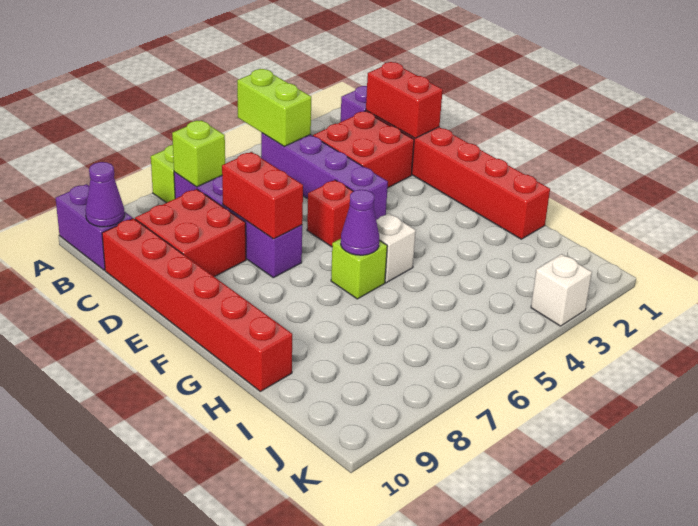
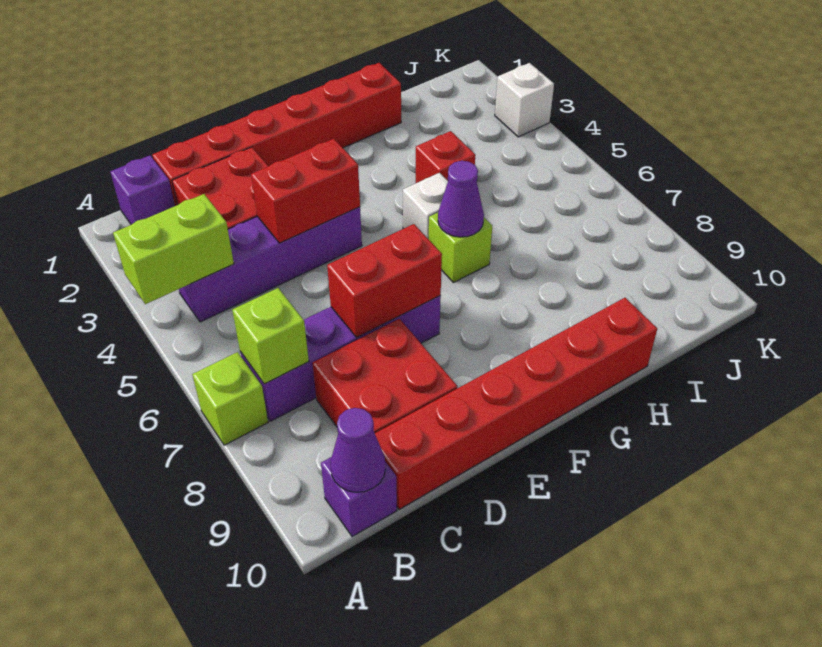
purple brick A10:B10 level 1 -> purple brick B10 level 1
red brick C1:D1 level 2 -> red brick D4:E4 level 2
red brick E5 level 1 -> red brick H4 level 1

